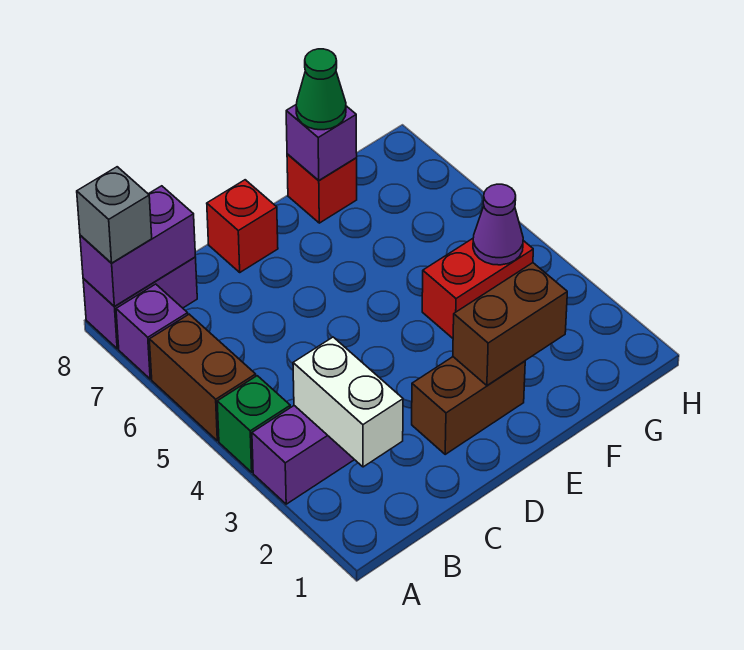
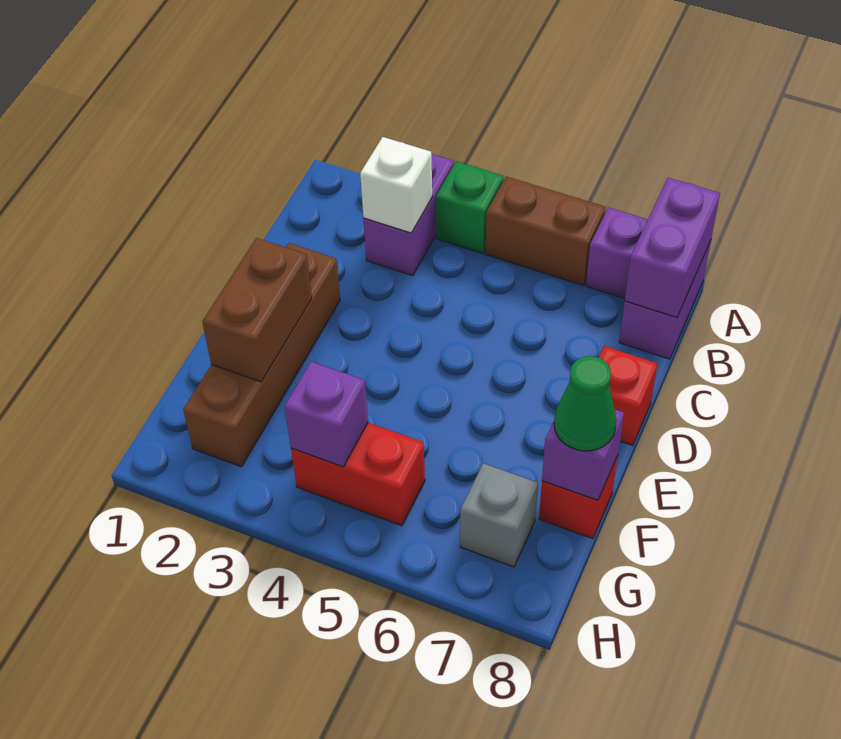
grey brick A8 level 3 -> grey brick G7 level 1
white brick B2:B3 level 2 -> white brick B3 level 2
brown brick D2:E2 level 1 -> brown brick D2:G2 level 1
red brick F4:G4 level 1 -> red brick G4:G5 level 1
purple cone G4 level 2 -> purple brick G4 level 2

